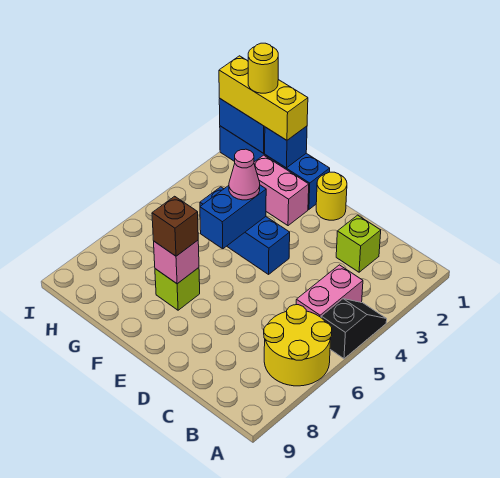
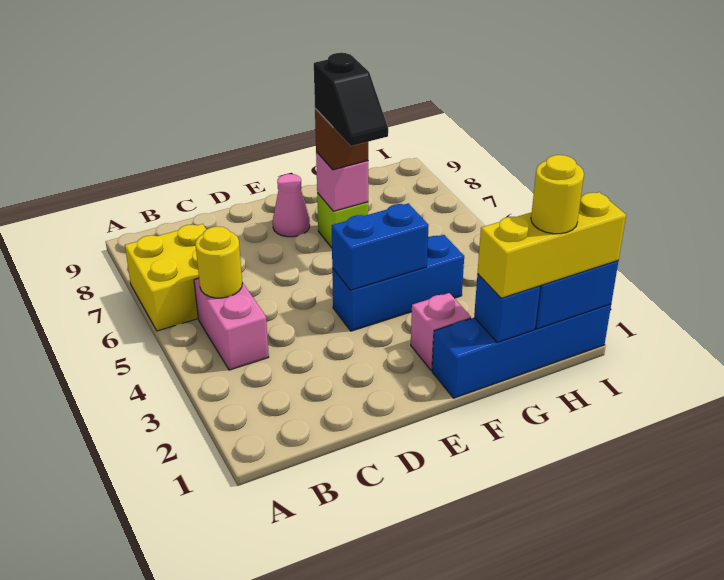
black slope A4:A5 level 1 top 5 -> black slope F6:F7 level 4 top 7
yellow round brick A6:B7 level 1 -> yellow brick A6:B7 level 1
lime brick C2 level 1 -> none
yellow round brick E1 level 1 -> yellow round brick B5 level 2
pink brick F2:G2 level 1 -> pink brick F2 level 1
blue brick F4:F5 level 2 -> blue brick E4:F4 level 2
pink cone F4 level 3 -> pink cone E8 level 1

